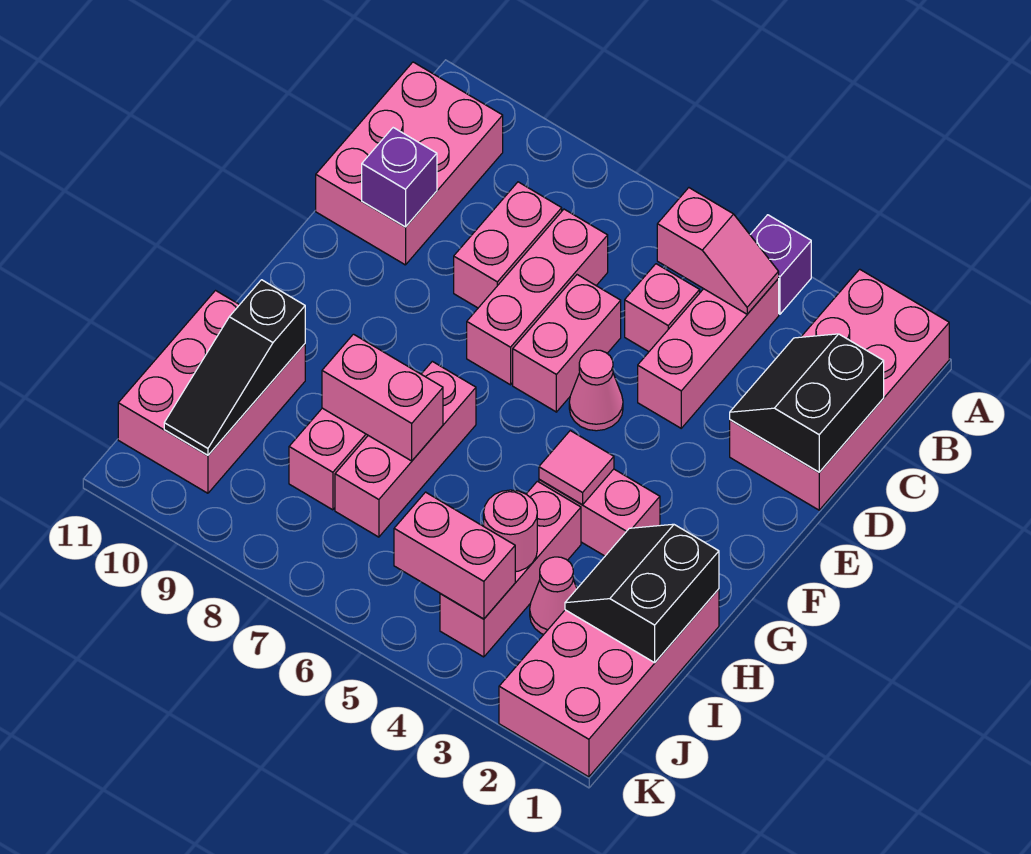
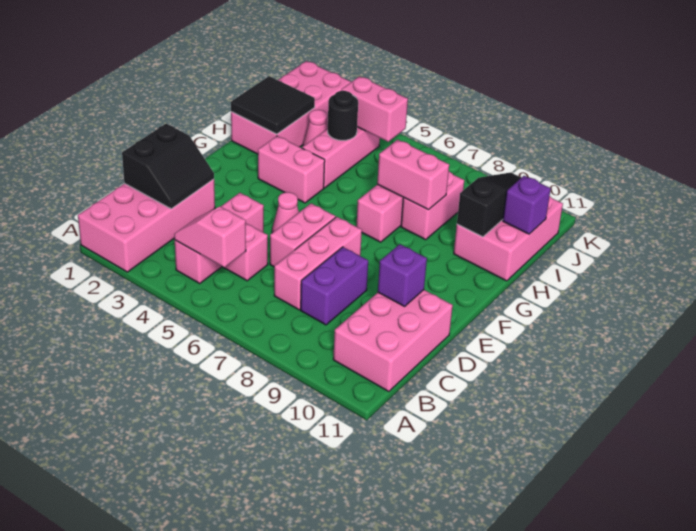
purple brick A4 level 1 -> purple brick I11 level 2
pink brick C8:D8 level 1 -> purple brick C8:D8 level 1
pink tile G4 level 2 -> none
black slope H1:I2 level 2 top 1 -> black tile H1:I2 level 2
pink round brick I4 level 2 -> black round brick I4 level 2

